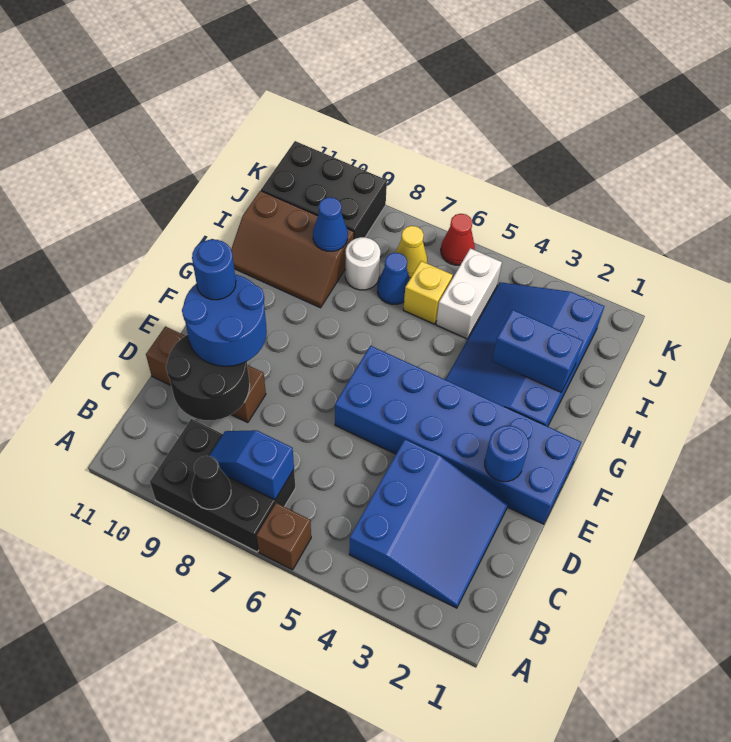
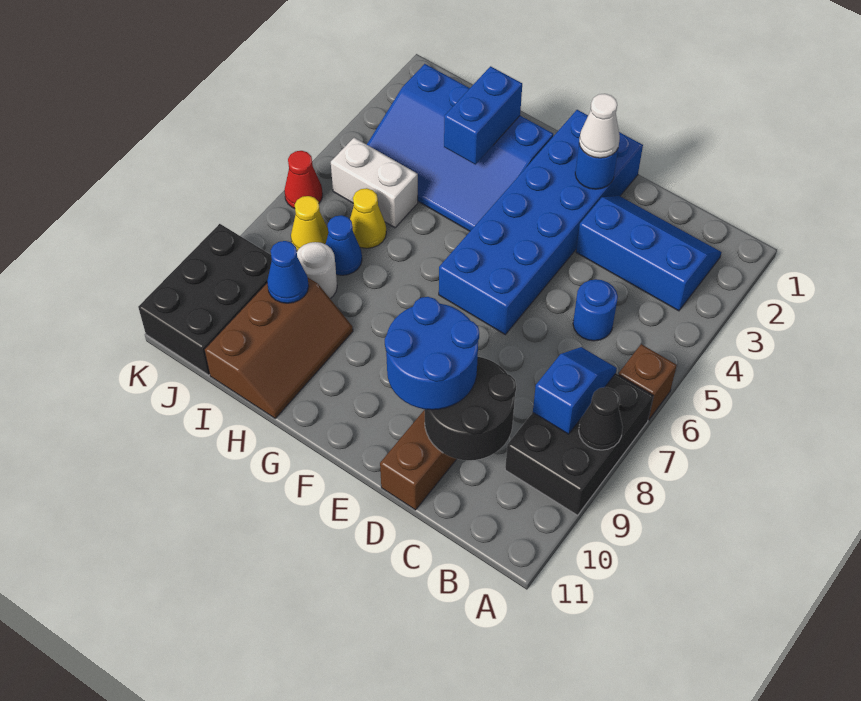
blue slope B2:D4 level 1 top 4 -> blue slope B2:D3 level 1 top 3
blue slope B7:B8 level 2 top 7 -> blue slope B7:B8 level 2 top 8
none -> white cone E2 level 3
blue round brick E10 level 4 -> blue round brick C5 level 1
yellow brick I6 level 1 -> yellow cone I6 level 1

